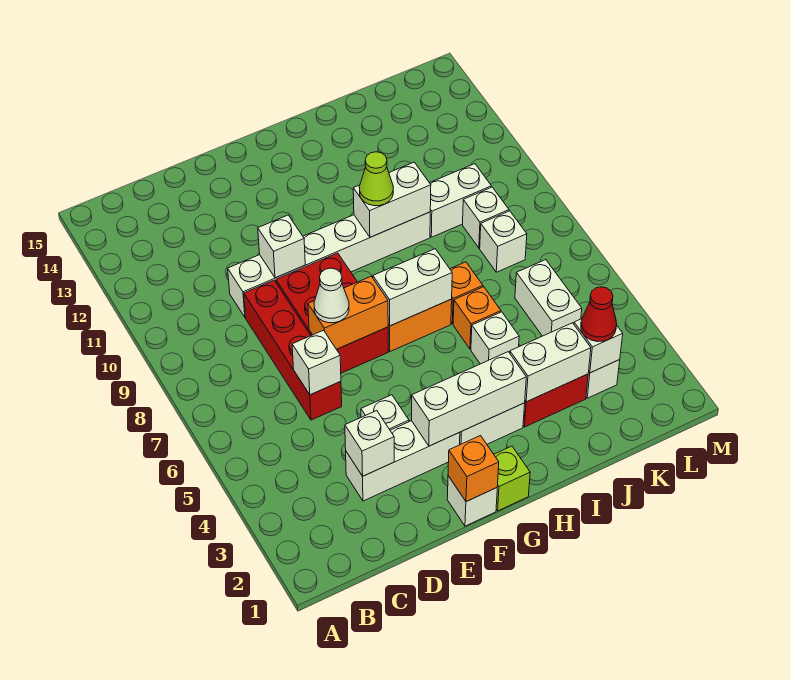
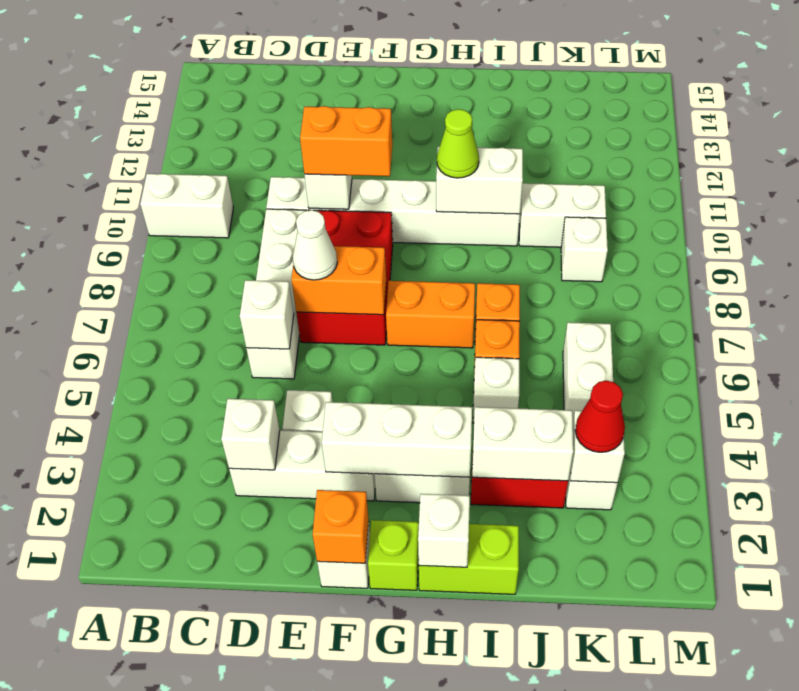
red brick D6:D9 level 1 -> white brick D6:D9 level 1
none -> orange brick E10:F10 level 3
white brick G7:H7 level 2 -> white brick A10:B10 level 1
none -> lime brick H1:I1 level 1
white brick K8 level 1 -> white brick H1 level 2

